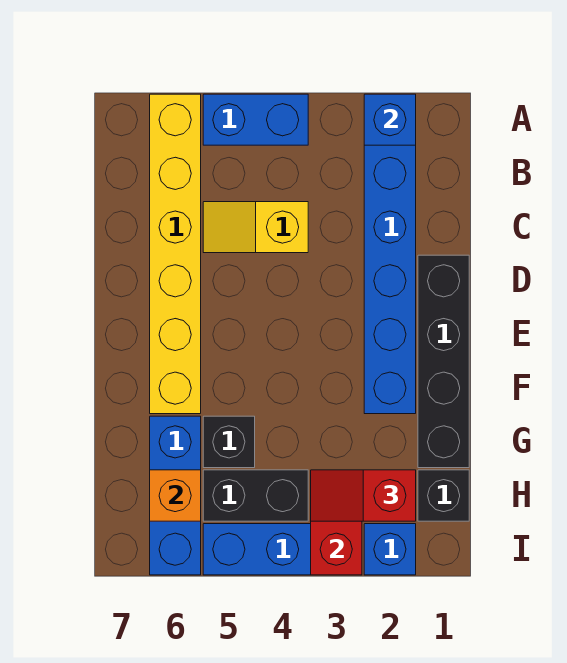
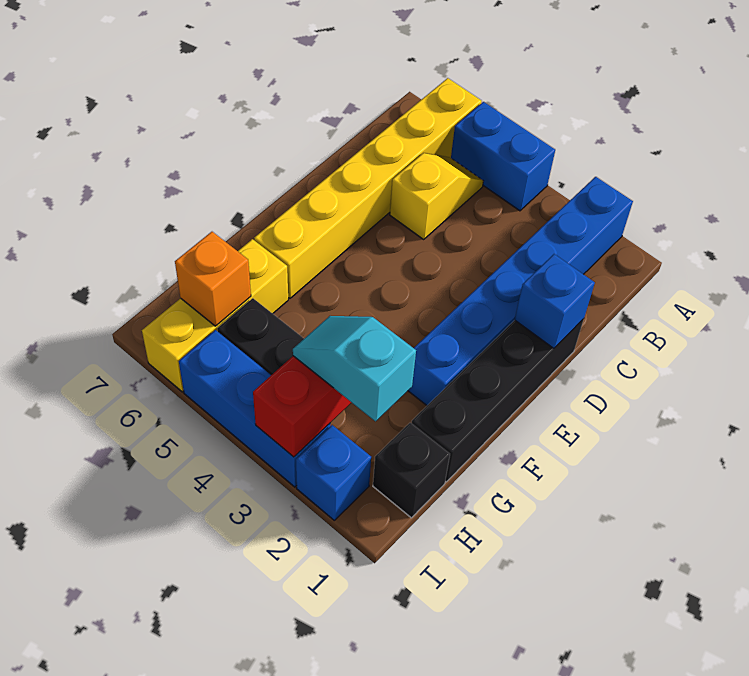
blue brick A2 level 2 -> blue brick D1 level 2
yellow slope C4:C5 level 1 top 4 -> yellow slope B5:C5 level 1 top C
black brick G5 level 1 -> none
blue brick G6:I6 level 1 -> yellow brick G6:I6 level 1
red slope H2:H3 level 3 top 2 -> cyan slope H2:H3 level 3 top 2

